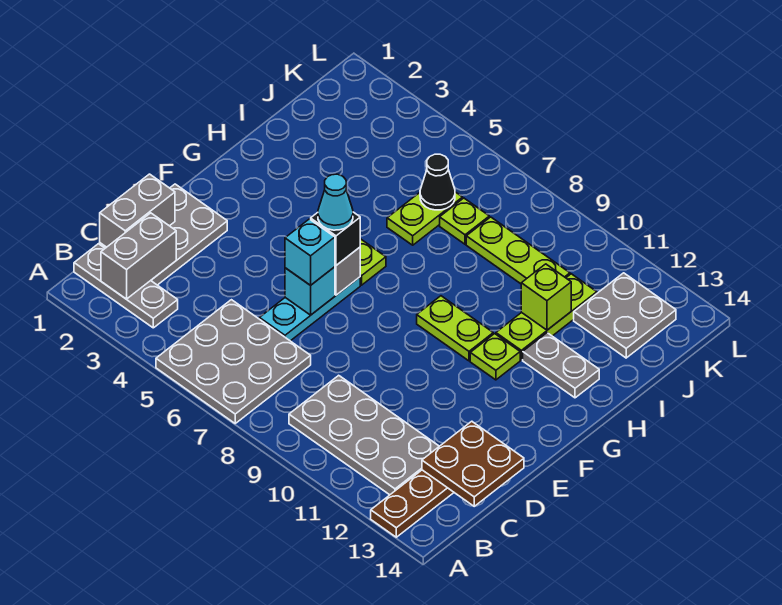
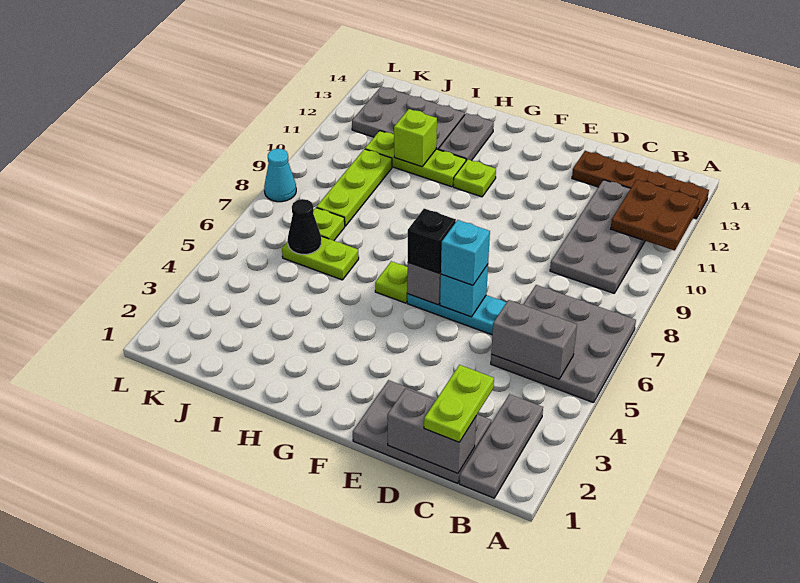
grey brick B2:C2 level 2 -> grey brick B5:C5 level 2
brown plate C13:D14 level 2 -> brown plate A11:B12 level 2
cyan cone F6 level 4 -> cyan cone L8 level 1
lime plate G9:G10 level 1 -> lime plate C1:C2 level 3
grey plate J12:K13 level 1 -> grey plate I12:K13 level 1

